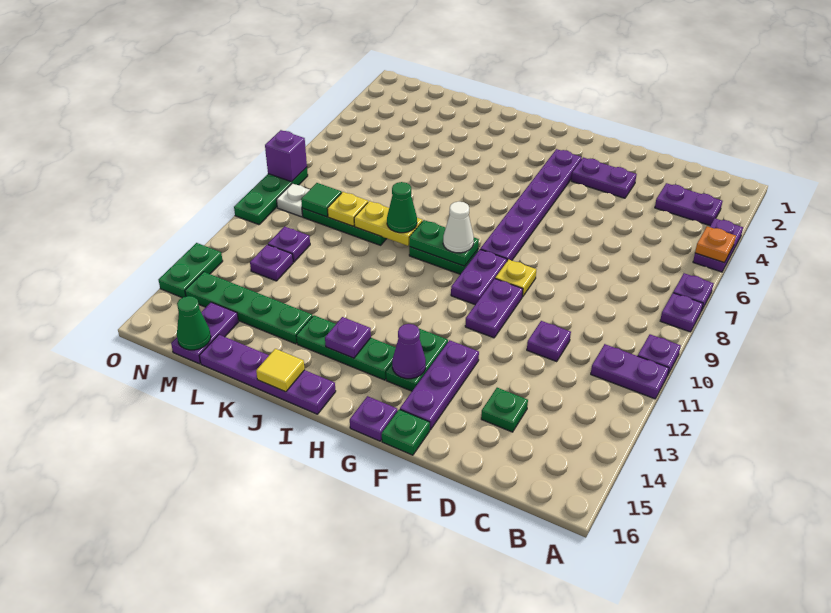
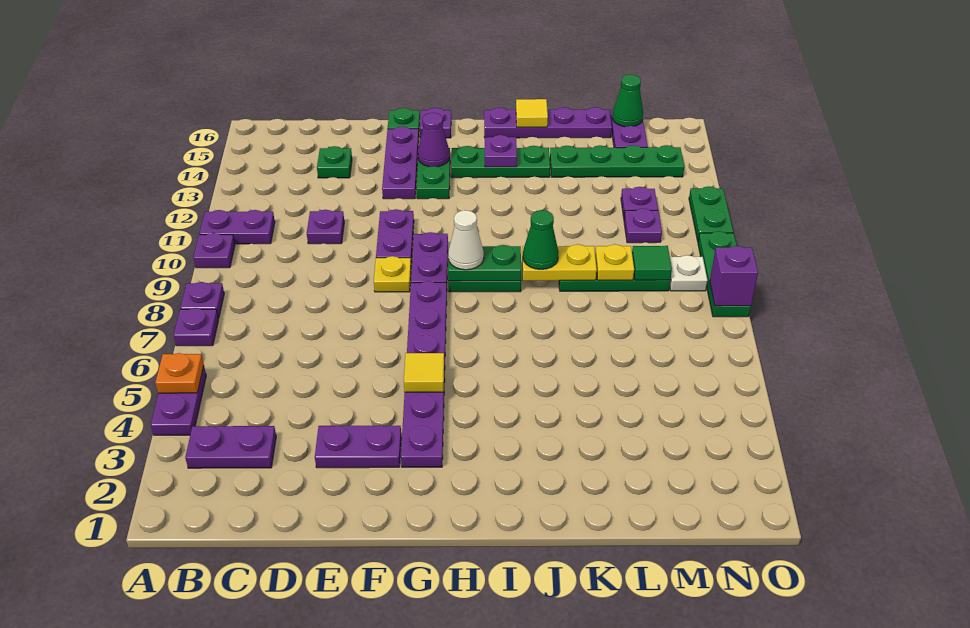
none -> yellow tile G5 level 2
green plate O13:O14 level 1 -> green plate O11:O12 level 1

